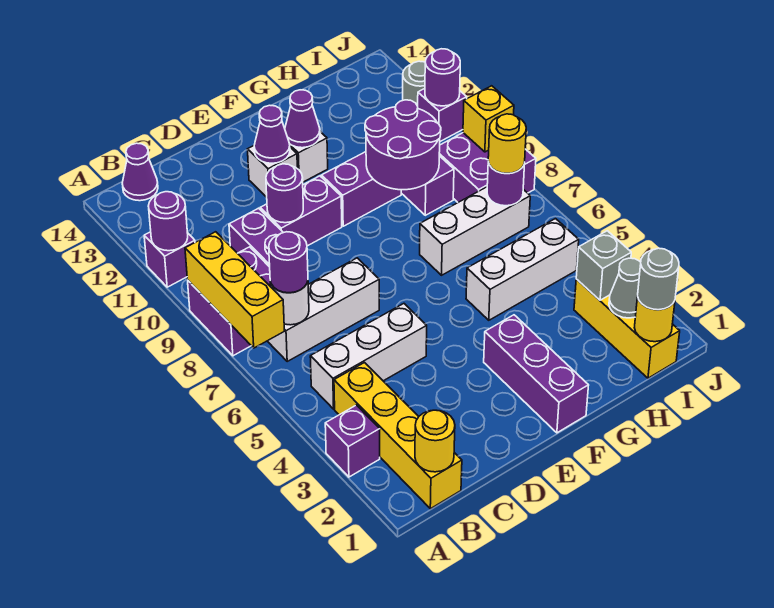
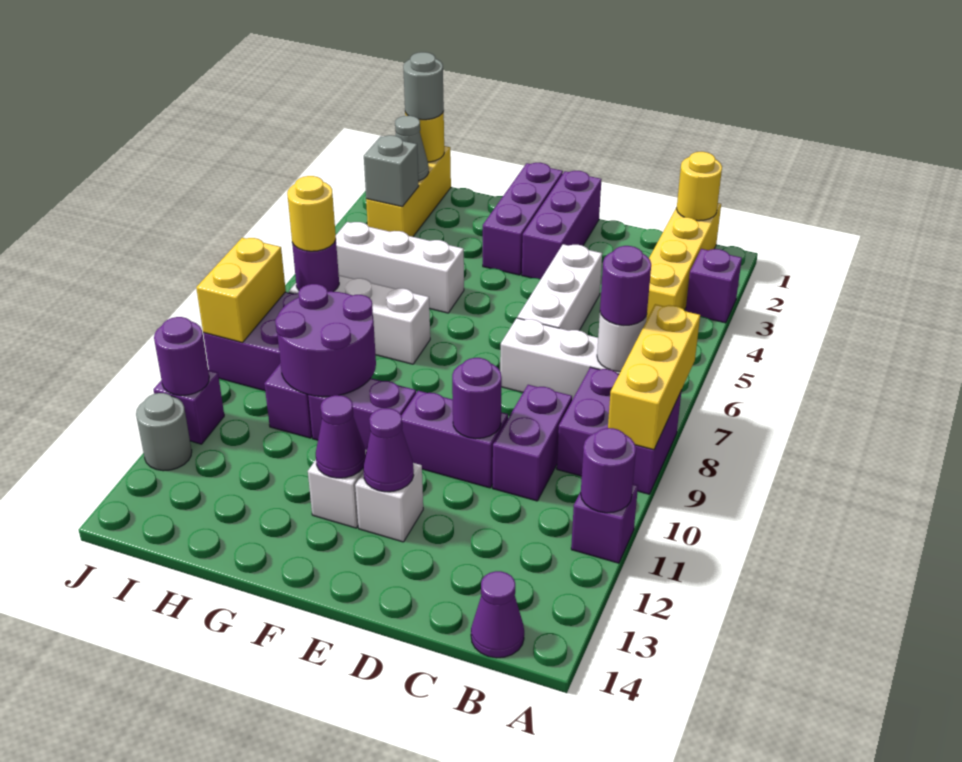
white brick B5:D5 level 1 -> white brick D4:D6 level 1
none -> purple brick E1:E3 level 1
yellow brick J9 level 2 -> yellow brick J8:J9 level 2

